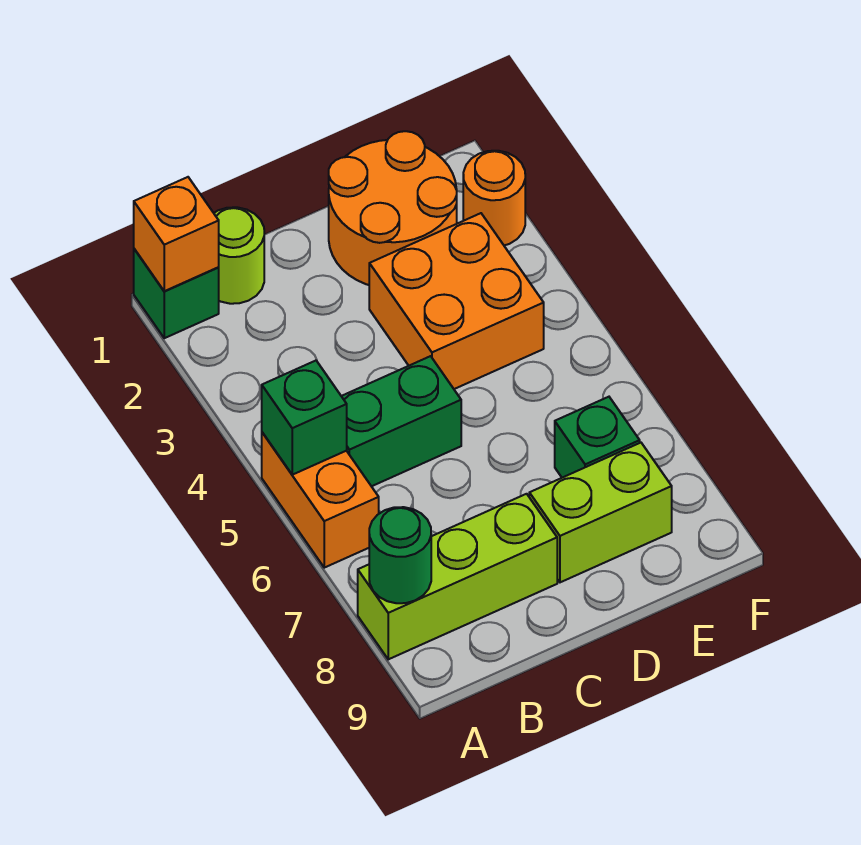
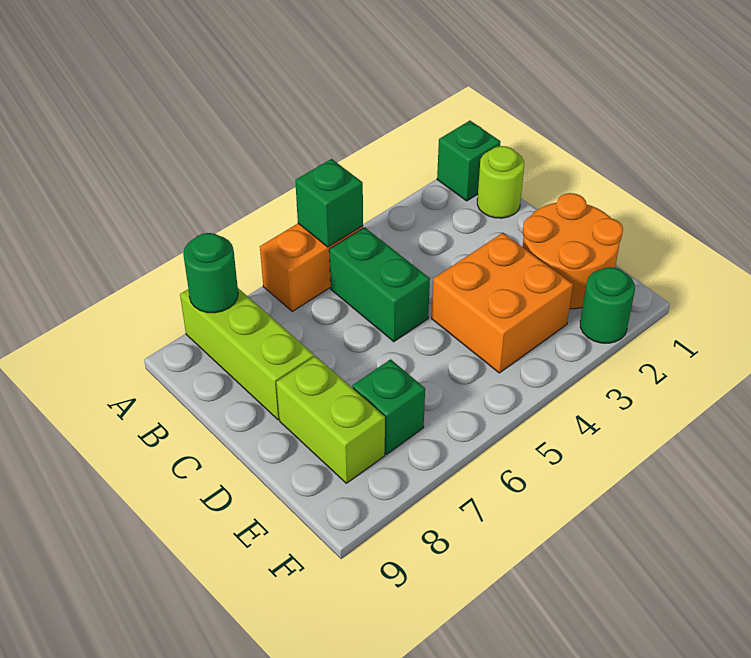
orange brick A1 level 2 -> none
orange round brick F2 level 1 -> green round brick F2 level 1

